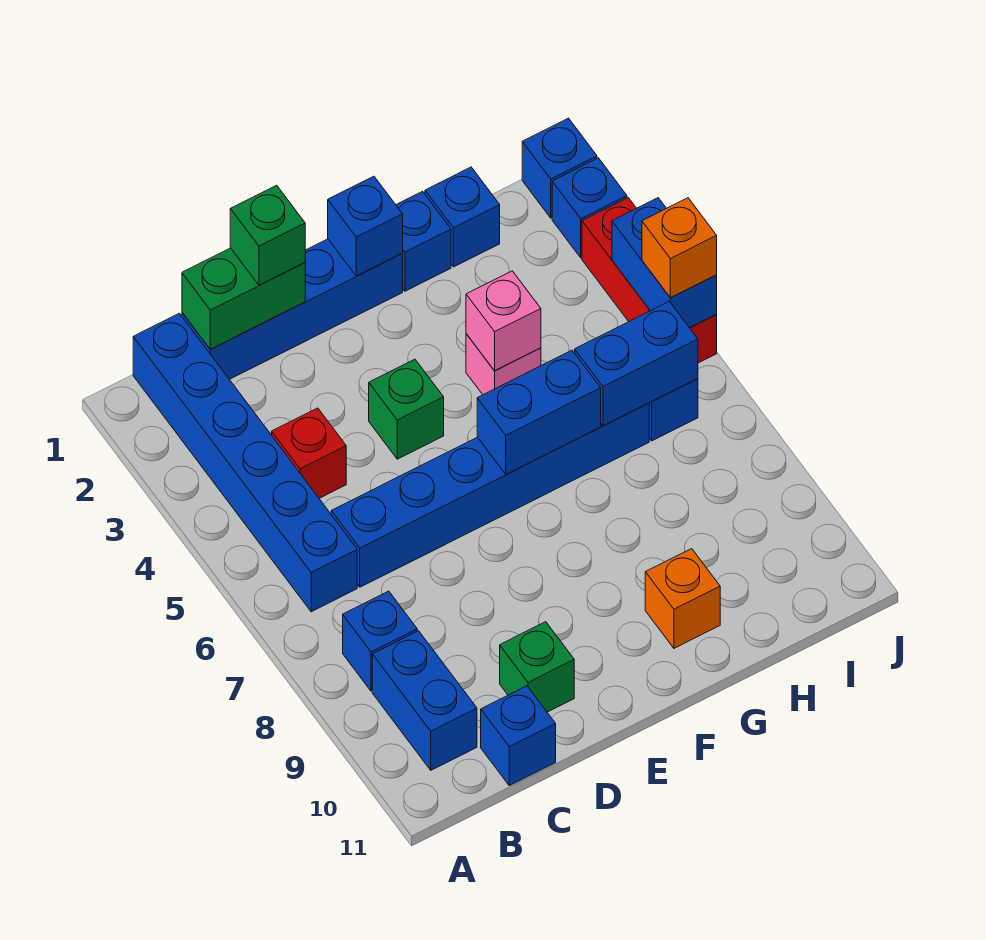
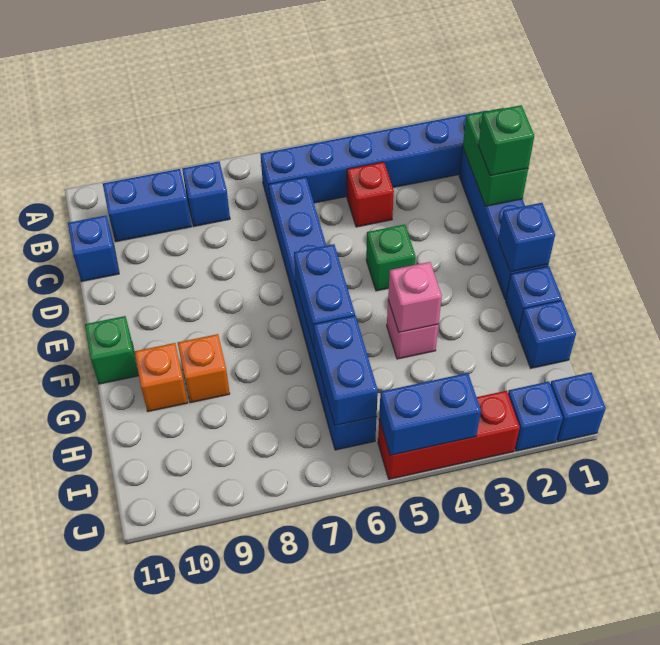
green brick D10 level 1 -> green brick F11 level 1
orange brick J5 level 3 -> orange brick G9 level 1

